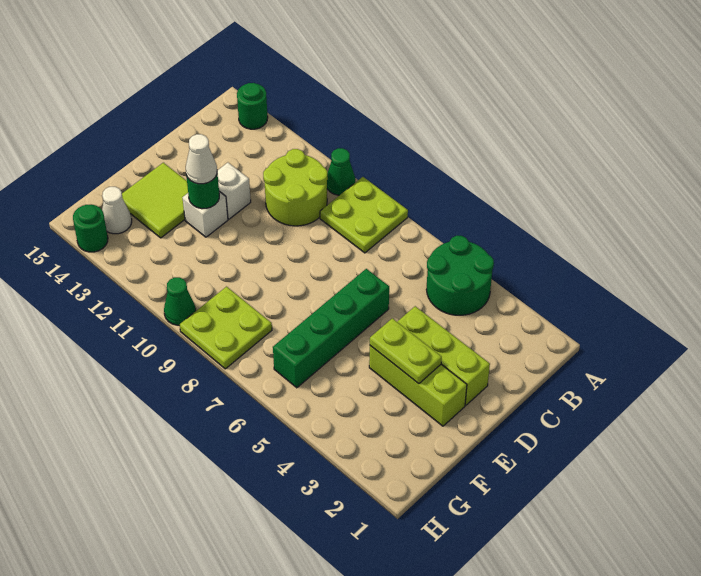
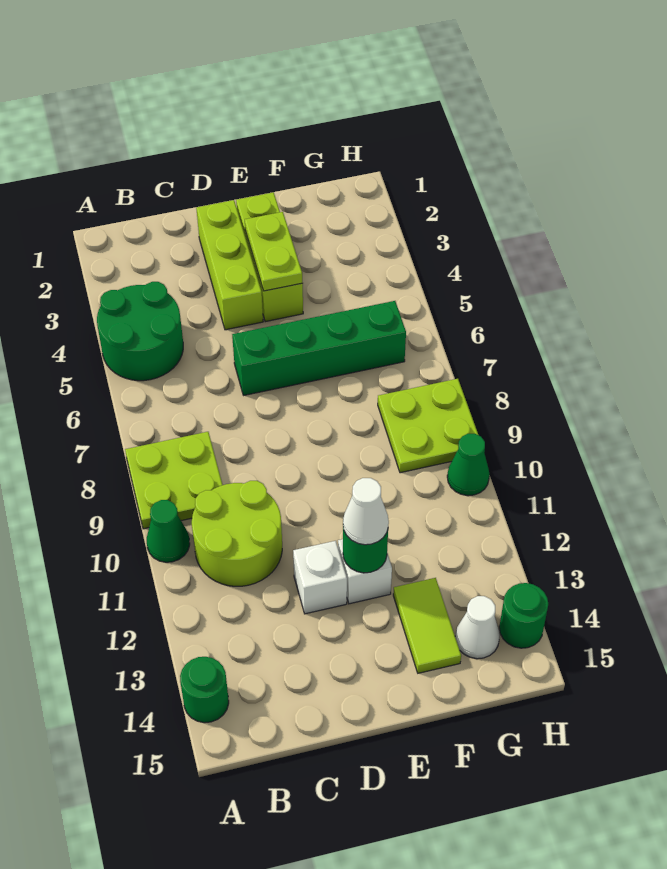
lime tile E13:F14 level 1 -> lime tile F13:F14 level 1

